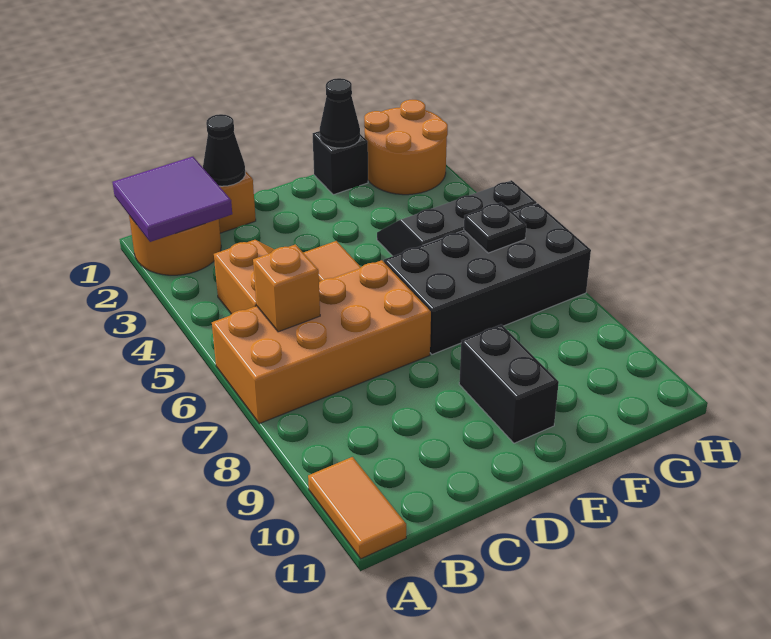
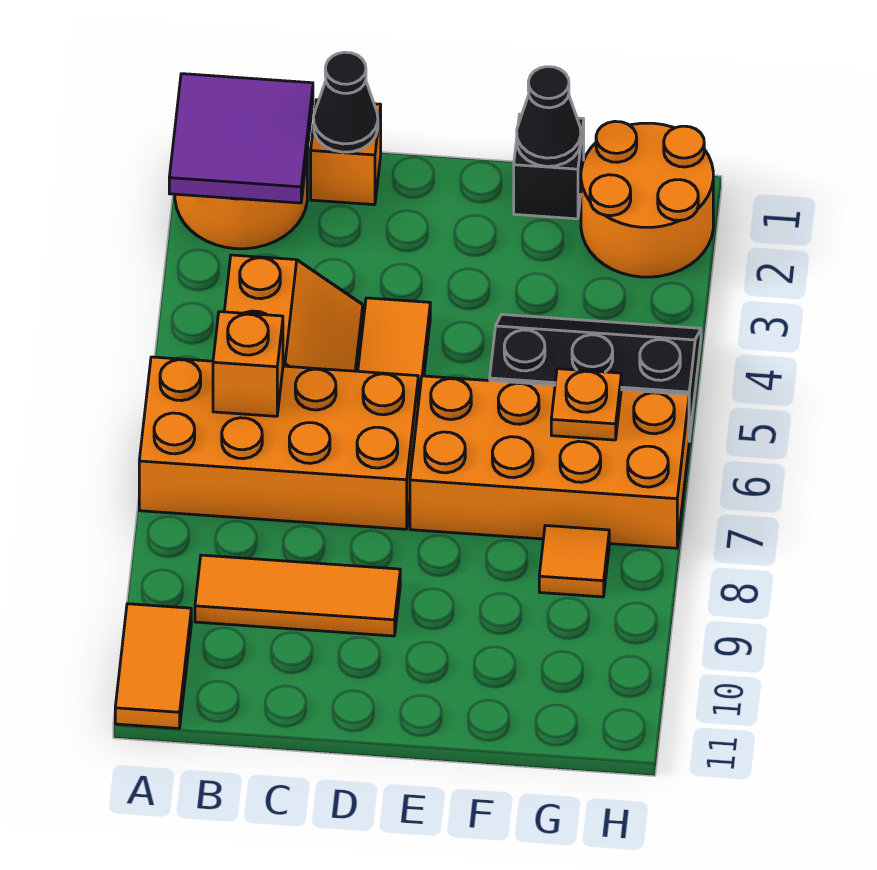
none -> orange tile B9:D9 level 1
black brick E6:H7 level 1 -> orange brick E6:H7 level 1
black brick E9:E10 level 1 -> none
black plate G6 level 2 -> orange plate G6 level 2
none -> orange tile G8 level 1

